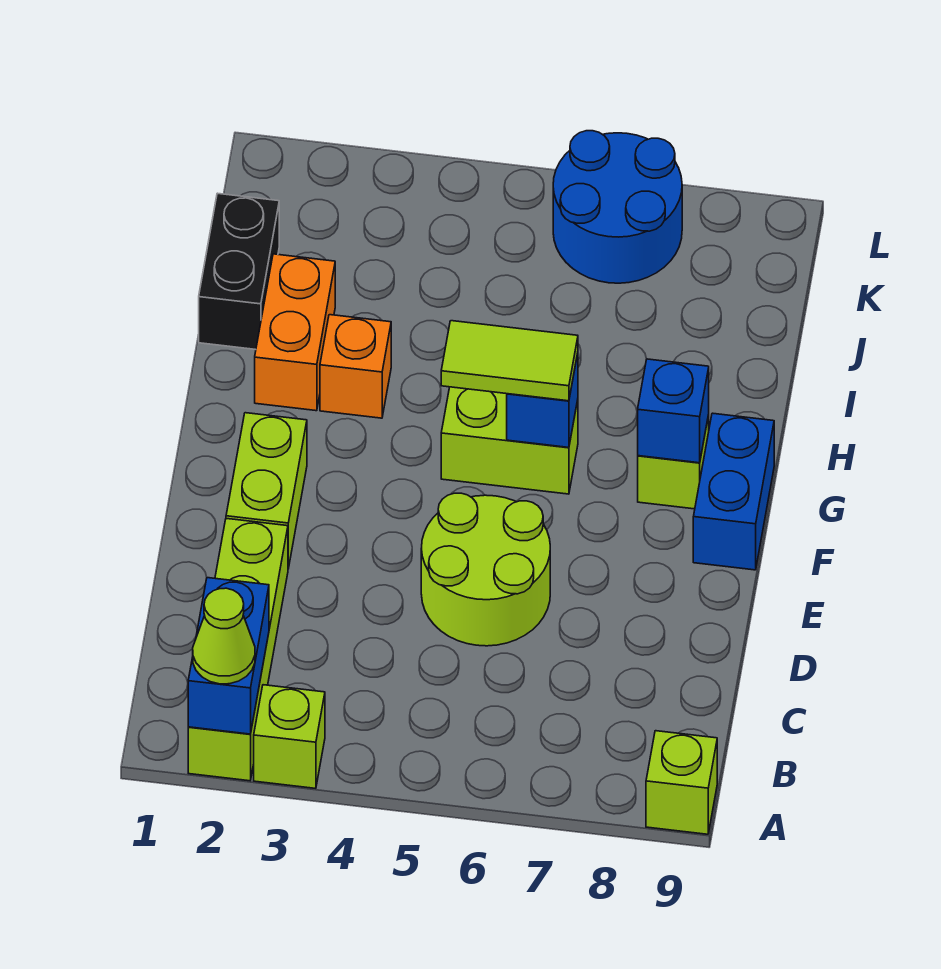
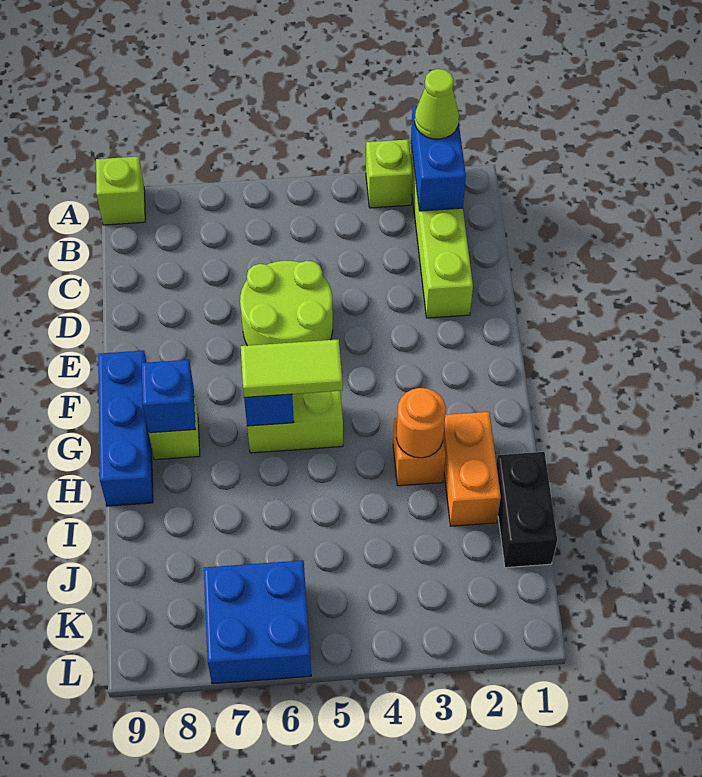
lime brick E2:F2 level 1 -> none
blue brick F9:G9 level 1 -> blue brick F9:H9 level 1
none -> orange round brick H3 level 2
blue round brick K6:L7 level 1 -> blue brick K6:L7 level 1

